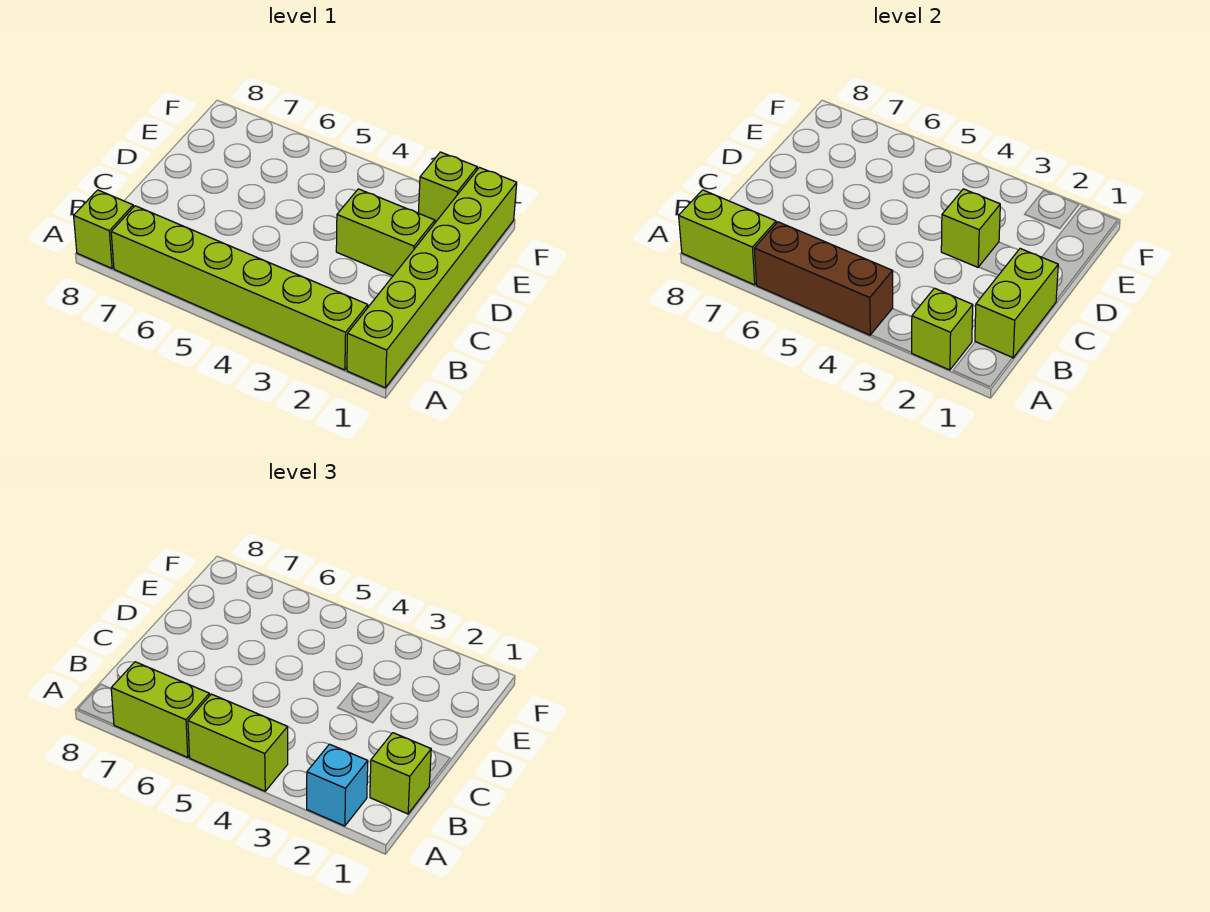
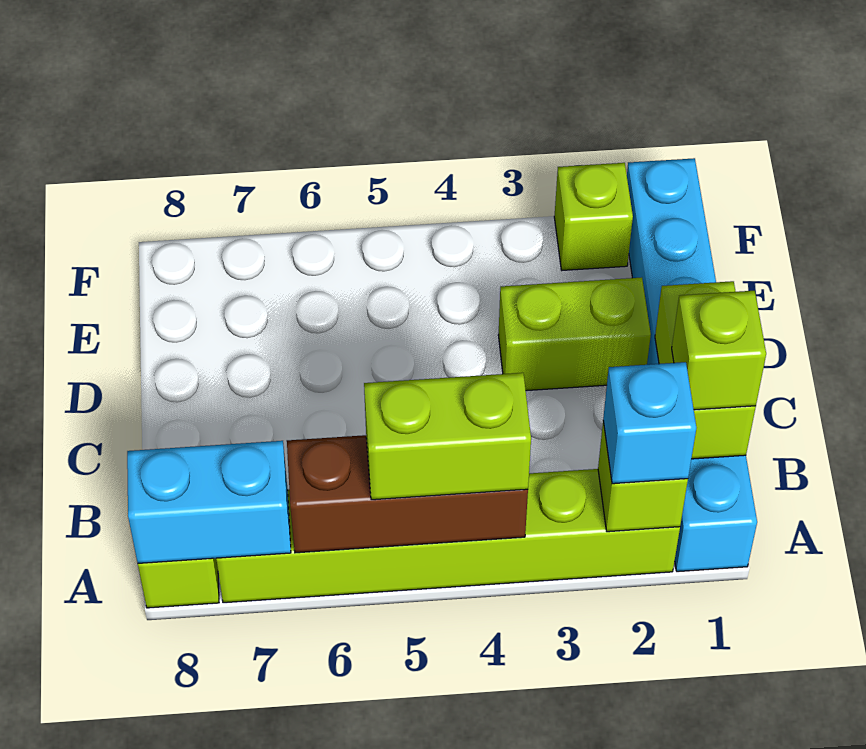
lime brick A1:F1 level 1 -> cyan brick A1:F1 level 1
lime brick A6:A7 level 3 -> none
lime brick A7:A8 level 2 -> cyan brick A7:A8 level 2
lime brick D3 level 2 -> none

